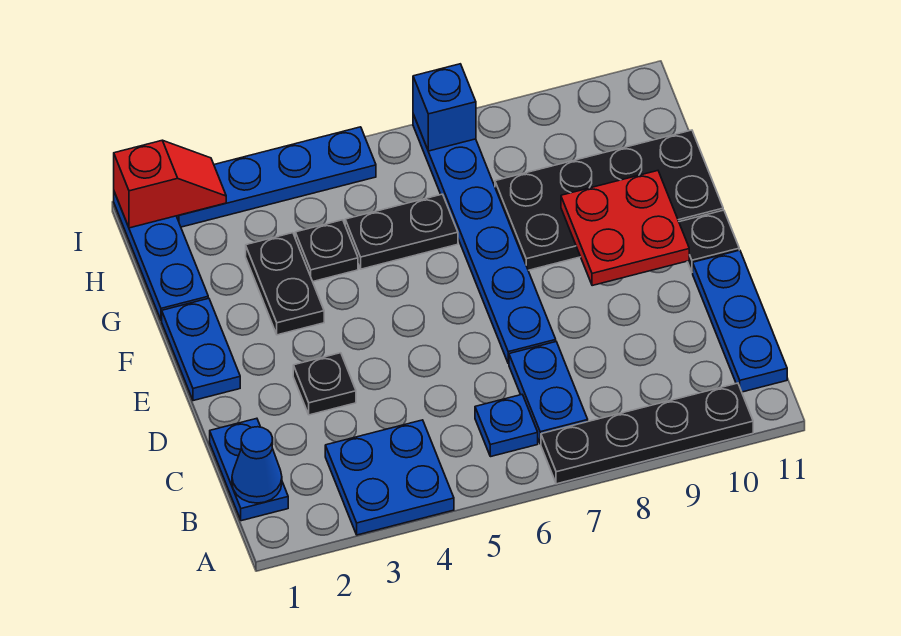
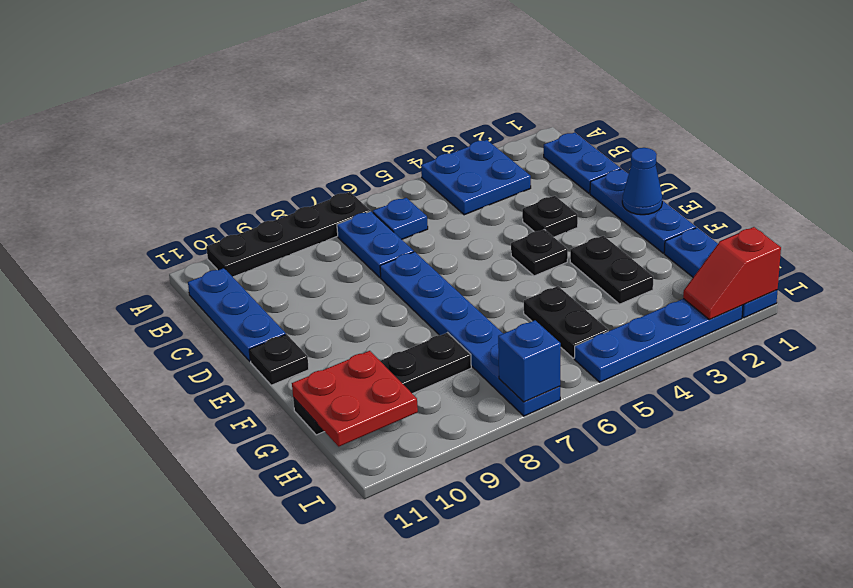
blue cone B1 level 2 -> blue cone E1 level 2
blue plate E1:F1 level 1 -> blue plate D1:F1 level 1
red plate E9:F10 level 2 -> red plate G10:H11 level 2
black plate F8:G11 level 1 -> black plate G8:G11 level 1
black plate G4 level 1 -> black plate E4 level 1
black plate G5:G6 level 1 -> black plate G5:H5 level 1

